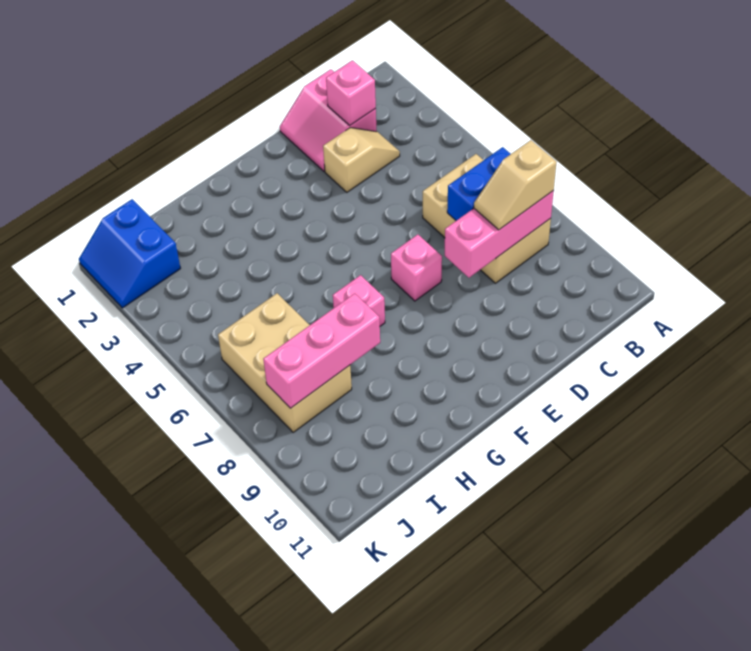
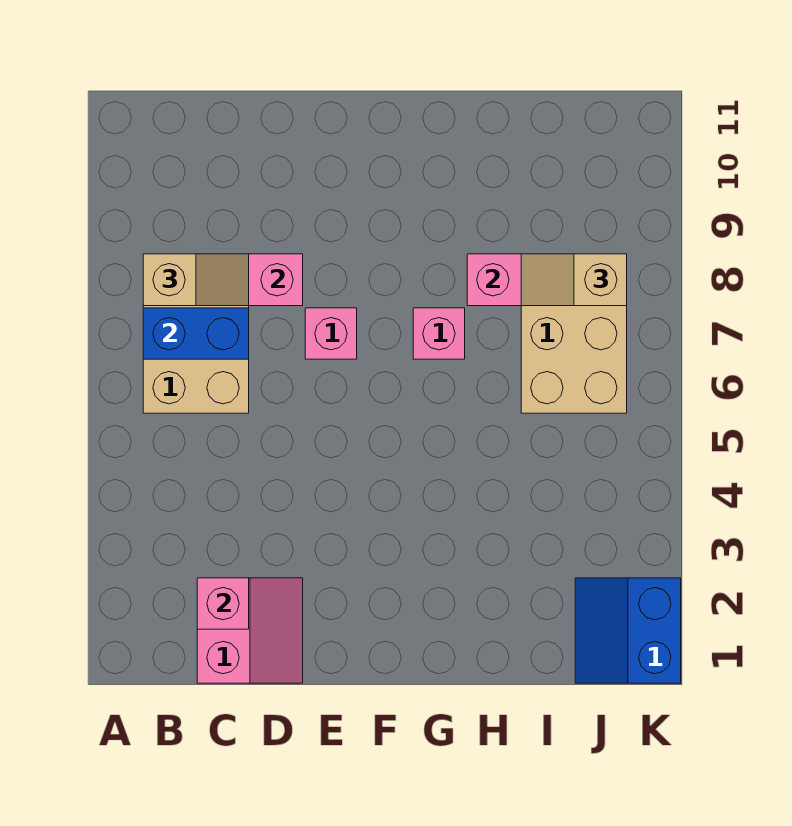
tan slope C3:D3 level 1 top D -> tan slope I8:J8 level 3 top J
blue slope J1:K2 level 1 top J -> blue slope J1:K2 level 1 top K

